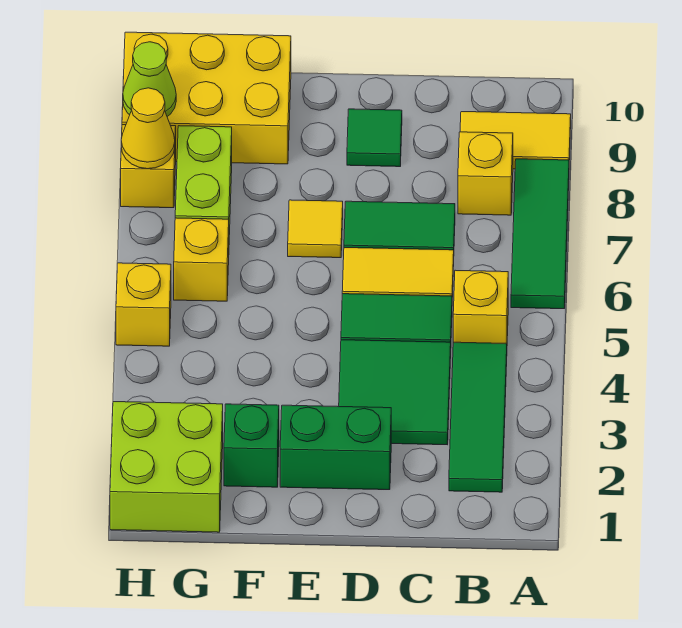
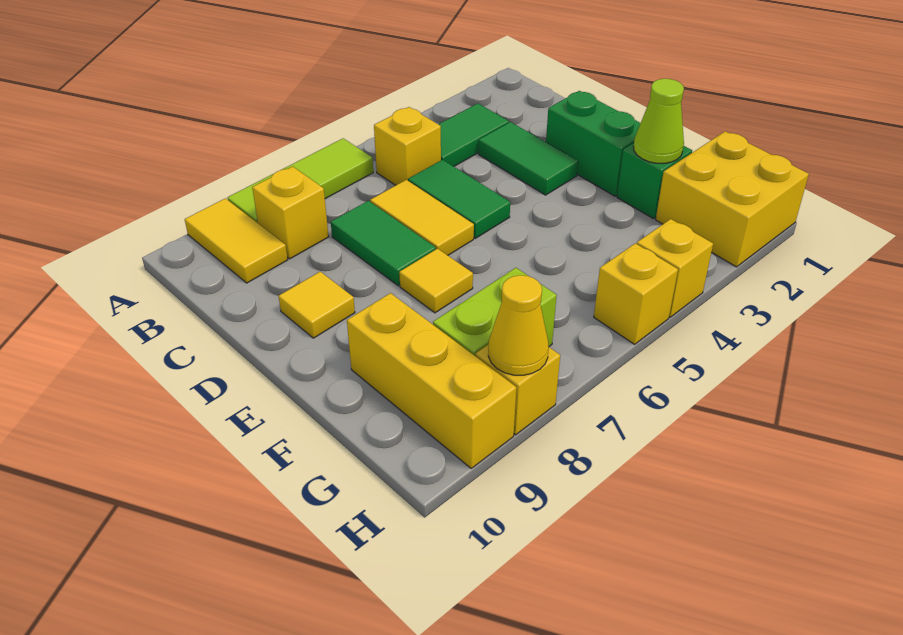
green tile A6:A8 level 1 -> lime tile A6:A8 level 1
green tile B2:B4 level 1 -> green tile B3:B4 level 1
green tile C3:D4 level 1 -> green tile C3:D3 level 1
green tile D9 level 1 -> yellow tile D9 level 1
yellow brick F9:H10 level 1 -> yellow brick F9:H9 level 1
lime brick G1:H2 level 1 -> yellow brick G1:H2 level 1
yellow brick G6 level 1 -> yellow brick H4 level 1
lime cone H9 level 2 -> lime cone F2 level 2

